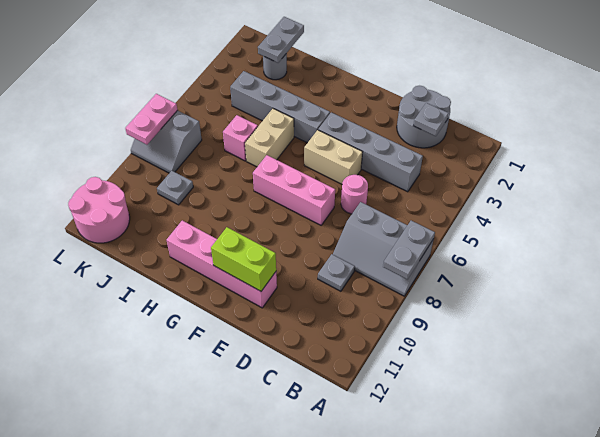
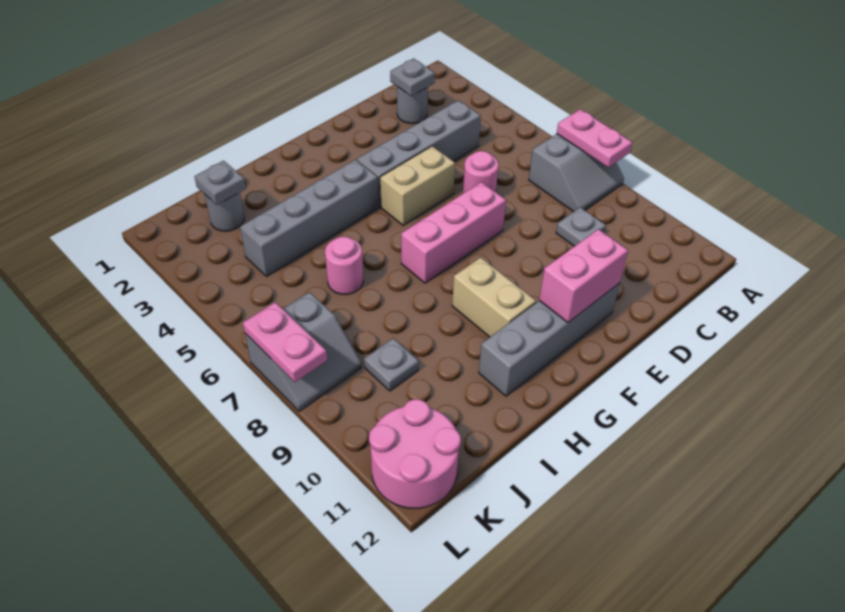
grey slope A7:C8 level 1 top 7 -> grey slope A7:B8 level 1 top 7
grey plate A7:A8 level 2 -> pink plate A7:A8 level 2
grey round brick C1:D2 level 1 -> grey round brick C2 level 1
pink brick E11:H11 level 1 -> grey brick E11:H11 level 1
lime brick E11:F11 level 2 -> pink brick E11:F11 level 2
tan brick H5:H6 level 1 -> tan brick G9:G10 level 1
pink brick I6 level 1 -> pink round brick I6 level 1
grey plate J1:J2 level 2 -> grey plate J2 level 2

